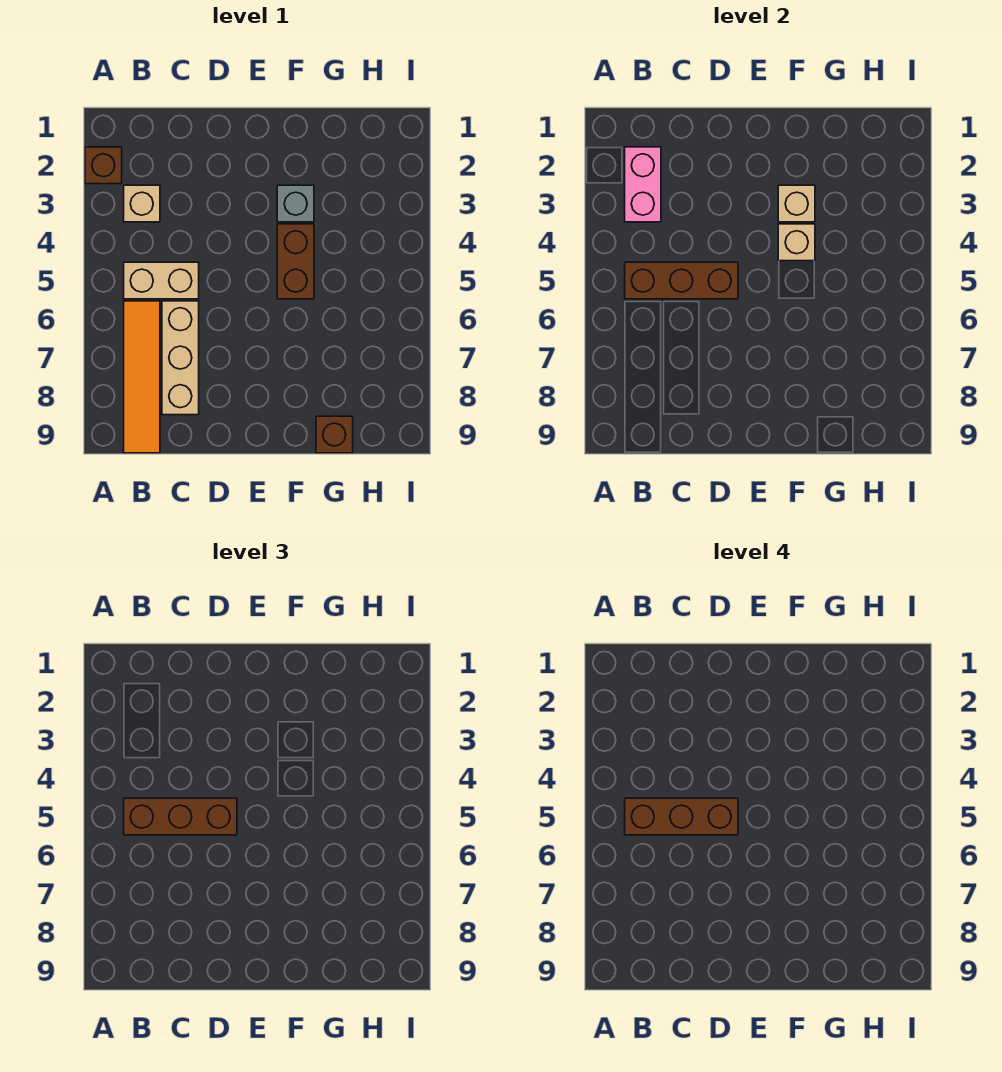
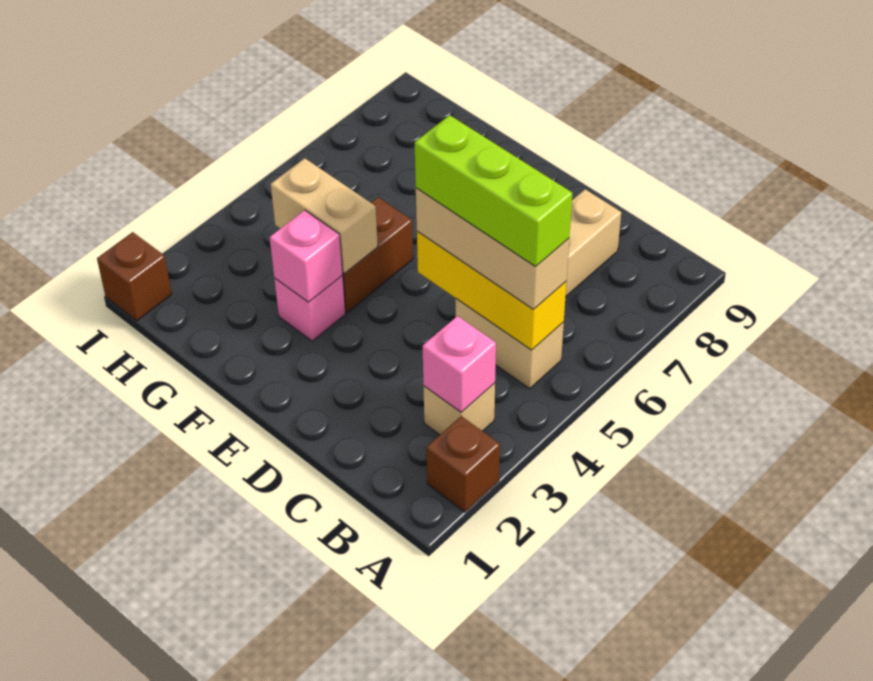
pink brick B2:B3 level 2 -> pink brick B3 level 2
brown brick B5:D5 level 2 -> yellow brick B5:D5 level 2
brown brick B5:D5 level 3 -> tan brick B5:D5 level 3
brown brick B5:D5 level 4 -> lime brick B5:D5 level 4
orange tile B6:B9 level 1 -> none
grey brick F3 level 1 -> pink brick F3 level 1
tan brick F3 level 2 -> pink brick F3 level 2
tan brick F4 level 2 -> tan brick F4:G4 level 2
brown brick G9 level 1 -> brown brick I1 level 1

